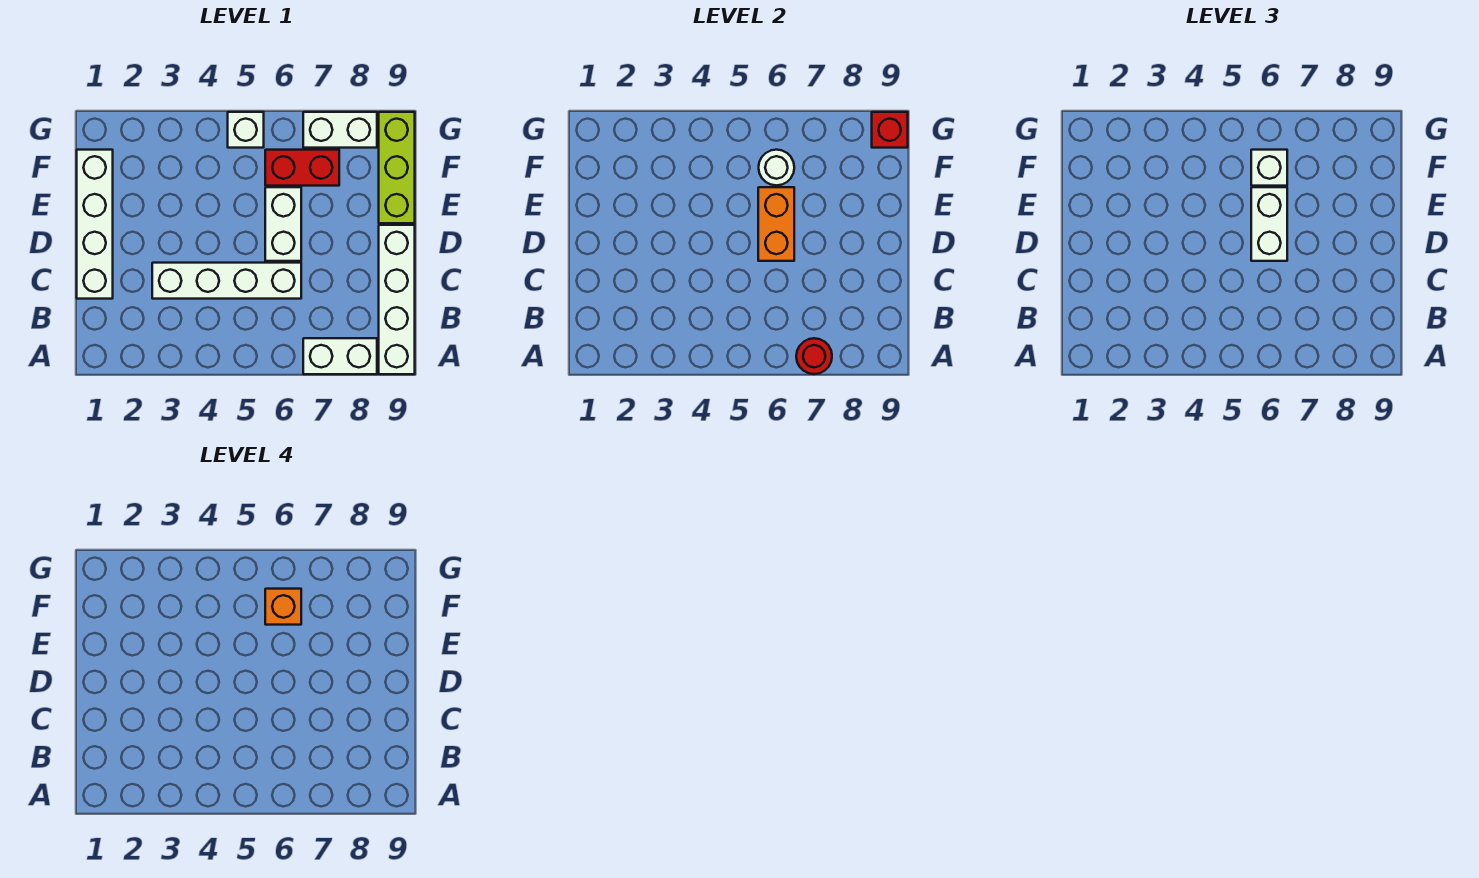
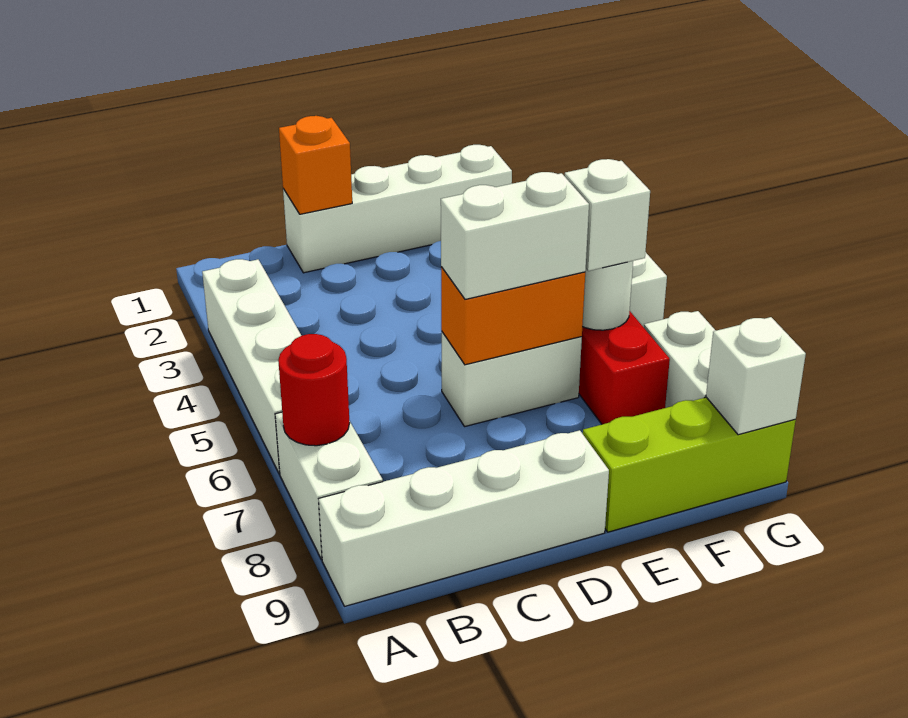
white brick C3:C6 level 1 -> white brick A3:A6 level 1
orange brick F6 level 4 -> orange brick C1 level 2
red brick G9 level 2 -> white brick G9 level 2

